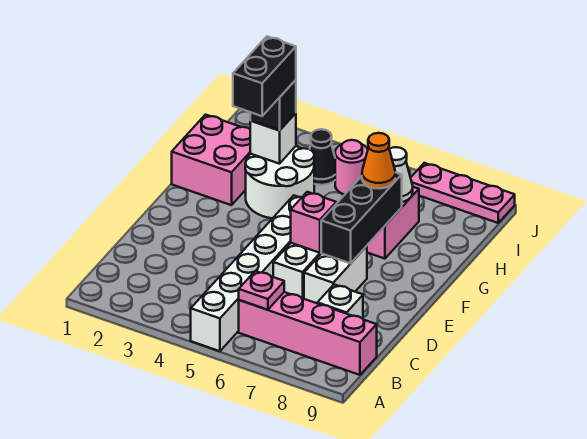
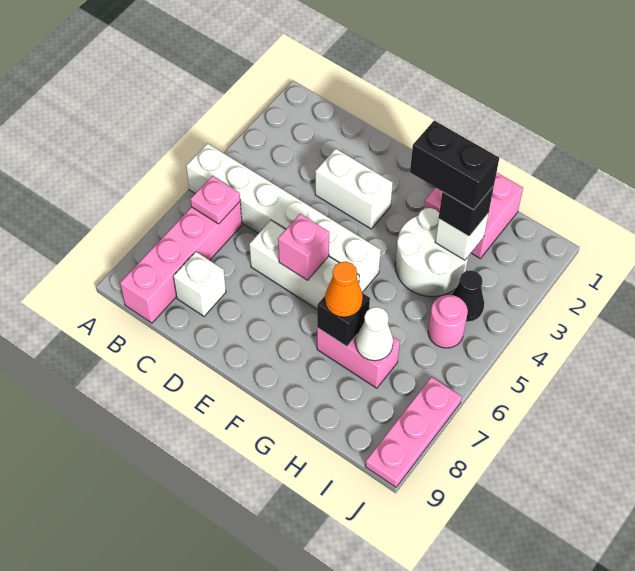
white brick D7:E7 level 1 -> white brick D3:E3 level 1
black brick E7:G7 level 2 -> black brick G7 level 2

